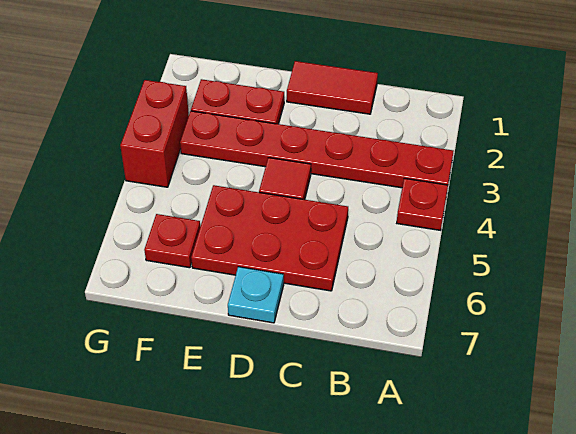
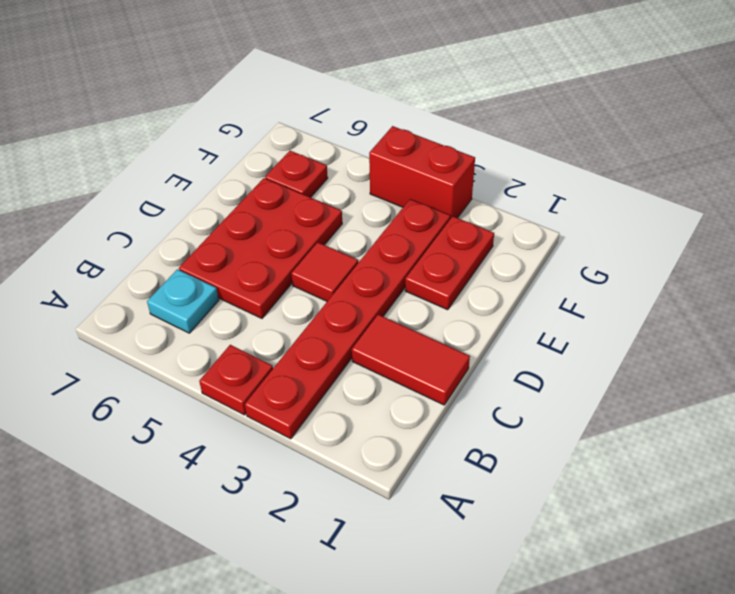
red tile C1:D1 level 1 -> red tile C1:C2 level 1
cyan plate D7 level 1 -> cyan plate B6 level 1

